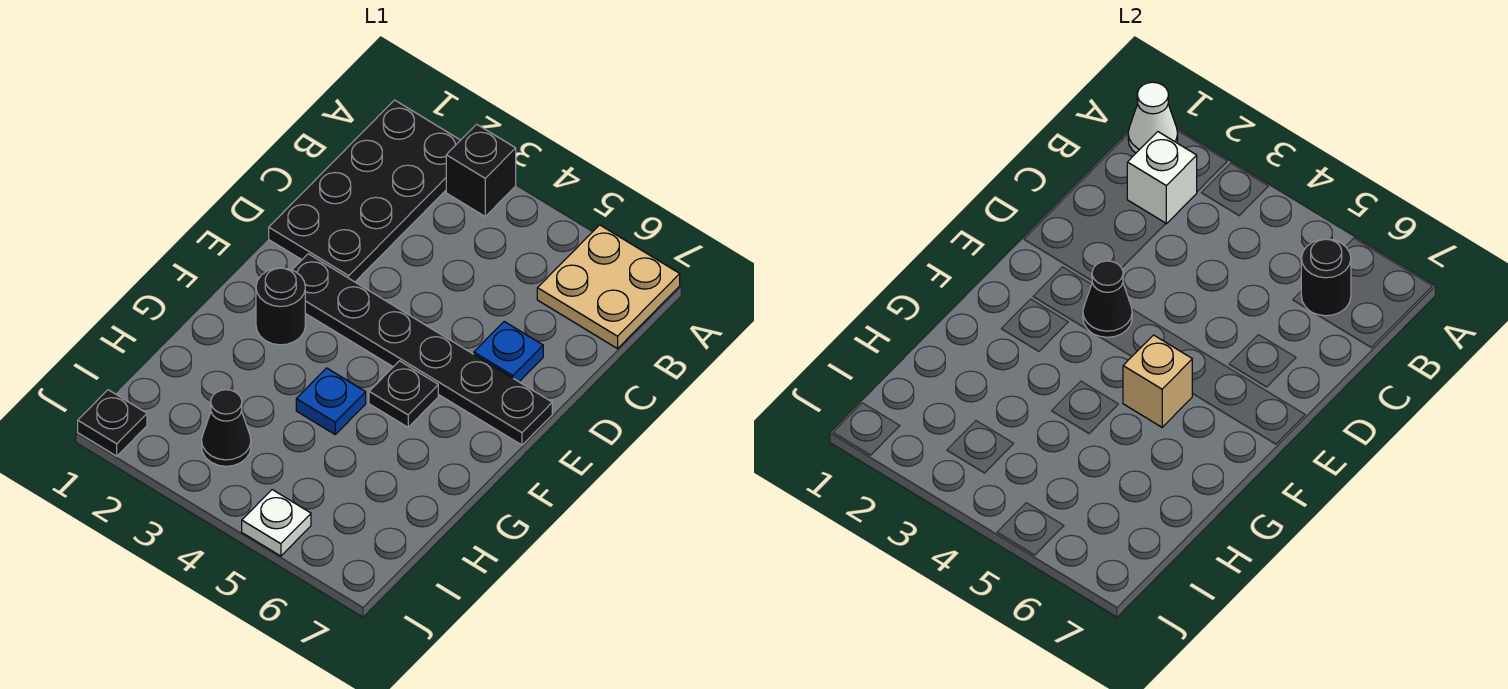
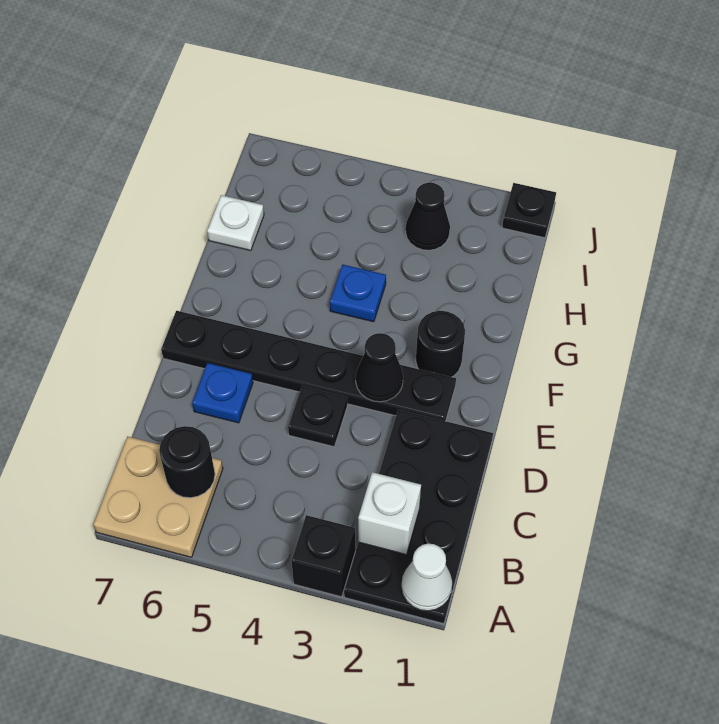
black plate F5 level 1 -> black plate D4 level 1
tan brick F5 level 2 -> none
white plate J5 level 1 -> white plate H7 level 1

